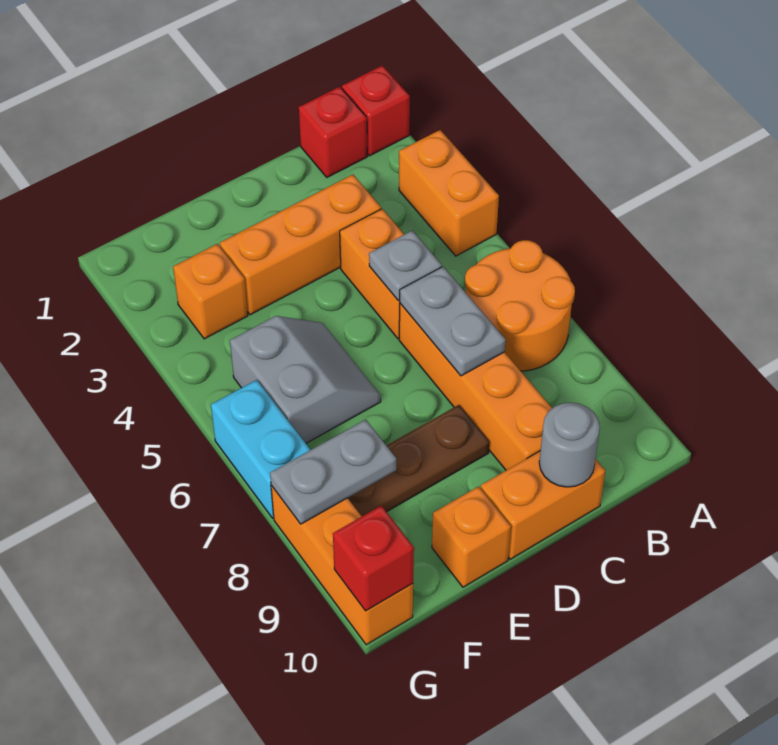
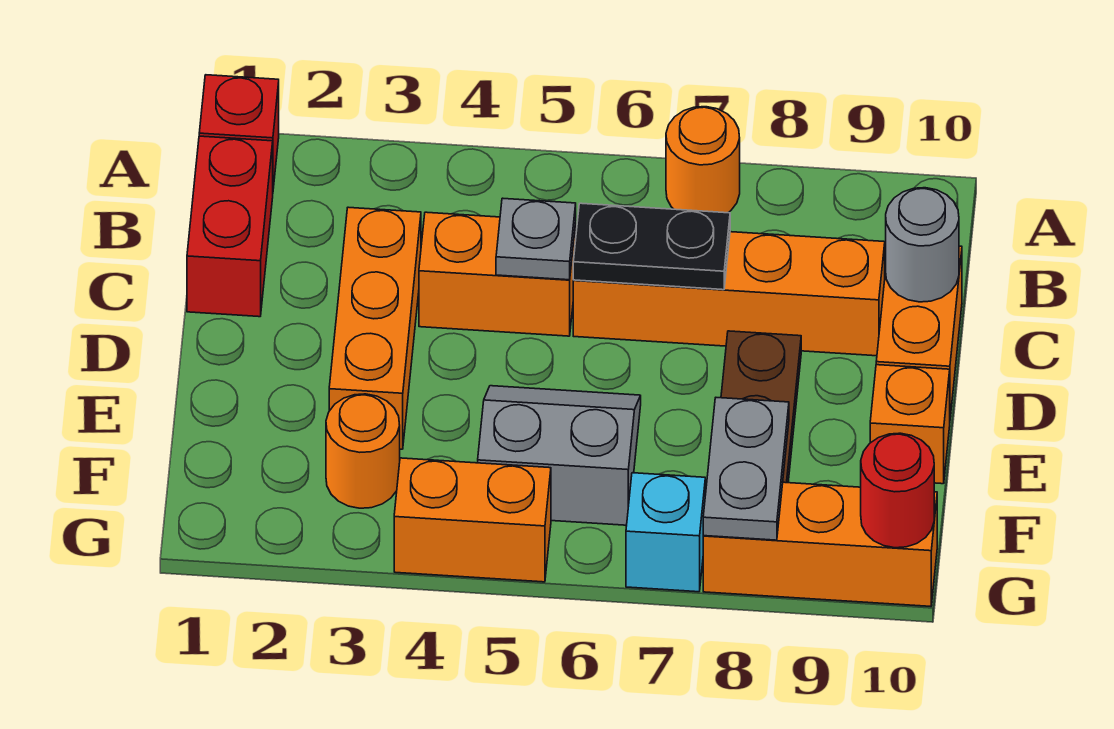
orange brick A3:A4 level 1 -> orange brick G4:G5 level 1
orange round brick A6:B7 level 1 -> orange round brick A7 level 1
red brick B1 level 1 -> red brick B1:C1 level 1
grey plate C6:C7 level 2 -> black plate C6:C7 level 2
orange brick F3 level 1 -> orange round brick F3 level 1
cyan brick G6:G7 level 1 -> cyan brick G7 level 1
red brick G10 level 2 -> red round brick G10 level 2

